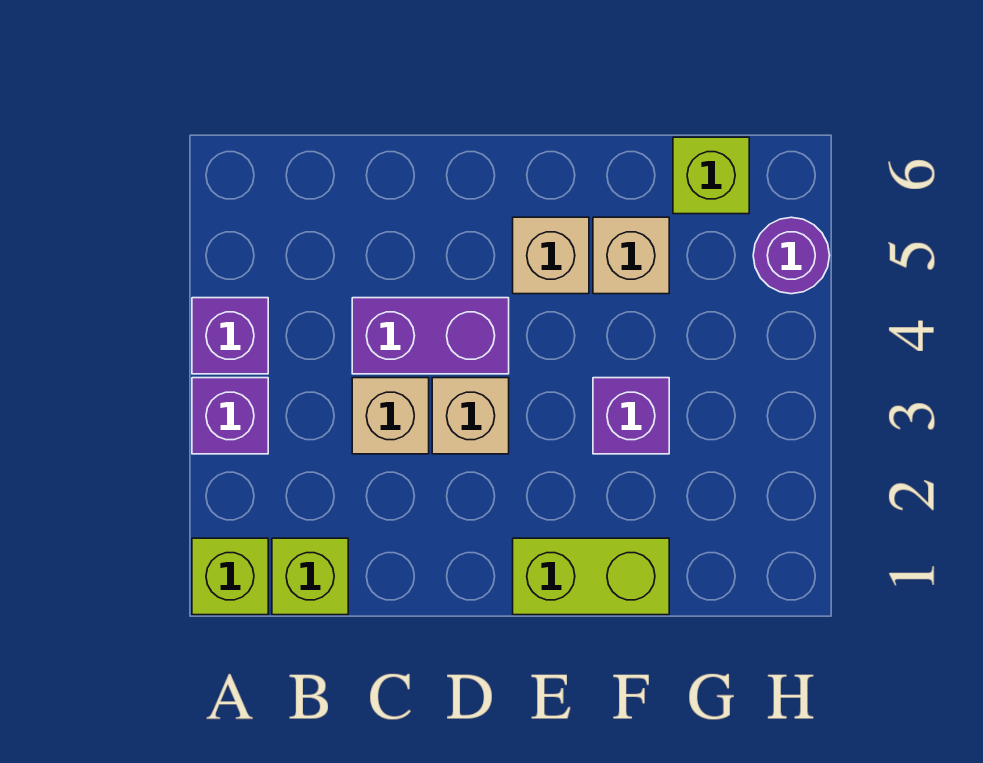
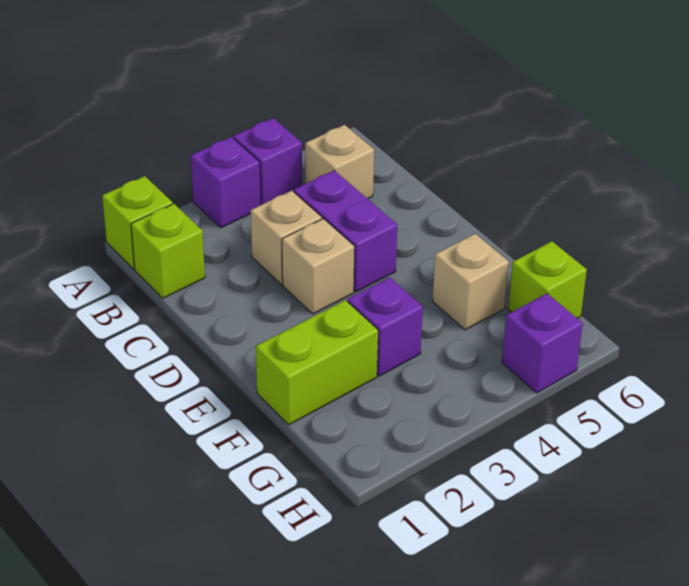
lime brick E1:F1 level 1 -> lime brick F1:F2 level 1
tan brick E5 level 1 -> tan brick B5 level 1
purple round brick H5 level 1 -> purple brick H5 level 1

